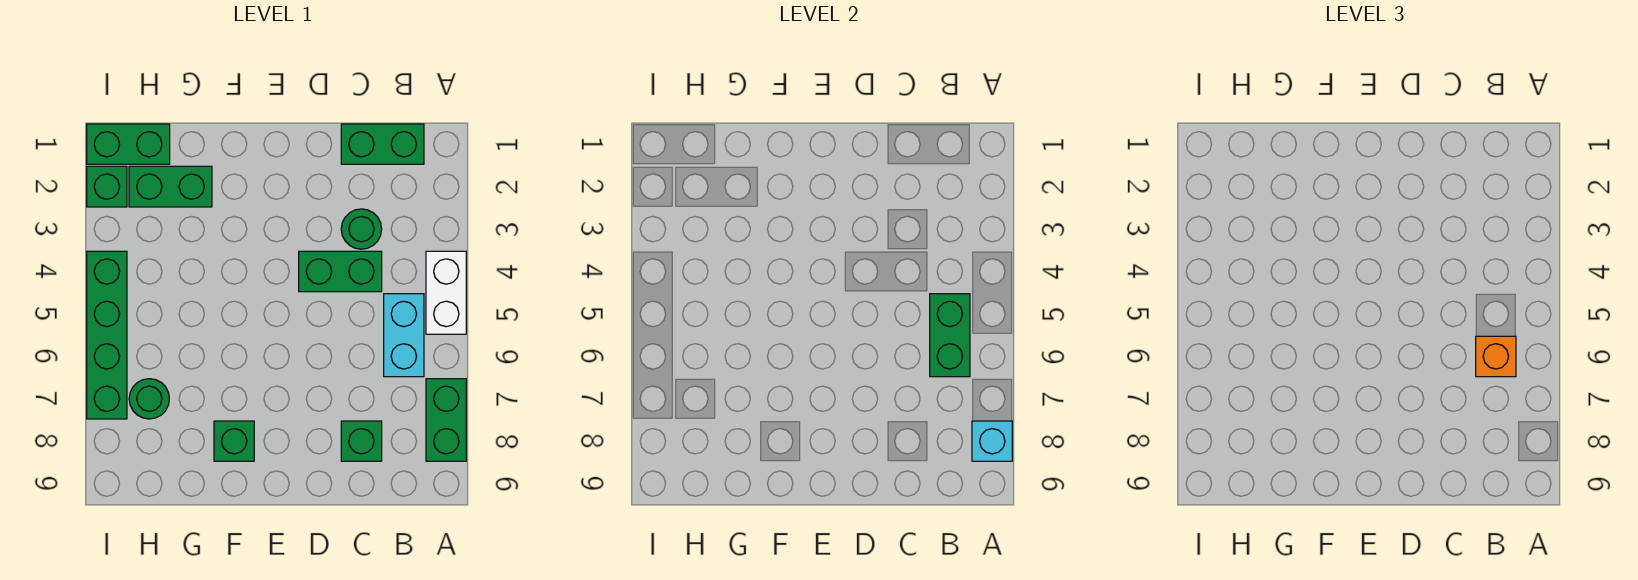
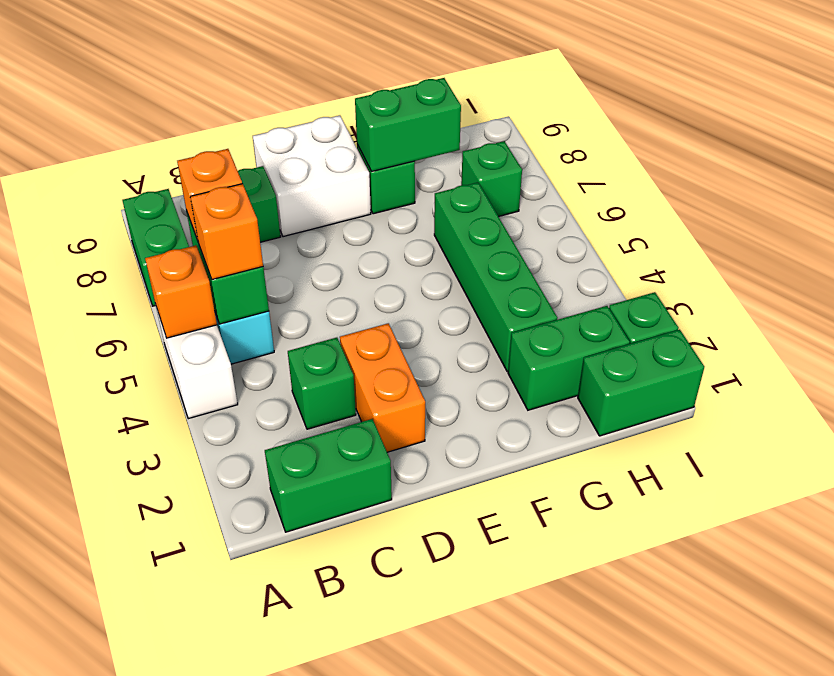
none -> orange brick A5 level 2
cyan brick A8 level 2 -> none
none -> orange brick B5 level 3
green round brick C3 level 1 -> green brick C3 level 1
green brick C4:D4 level 1 -> green brick F8:G8 level 2
none -> orange brick D2:D3 level 1
none -> white brick D8:E9 level 1
green round brick H7 level 1 -> green brick H7 level 1
green brick I4:I7 level 1 -> green brick G3:G6 level 1

